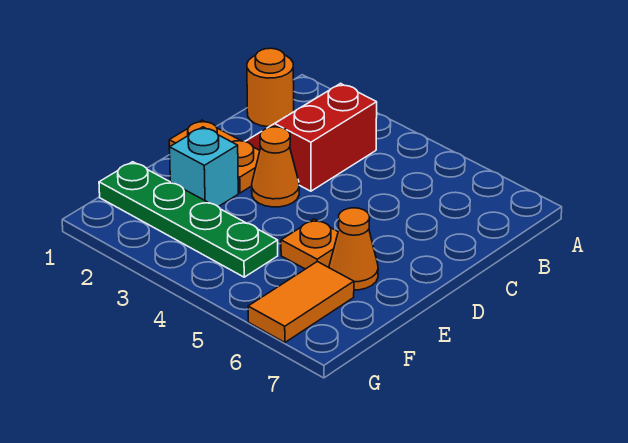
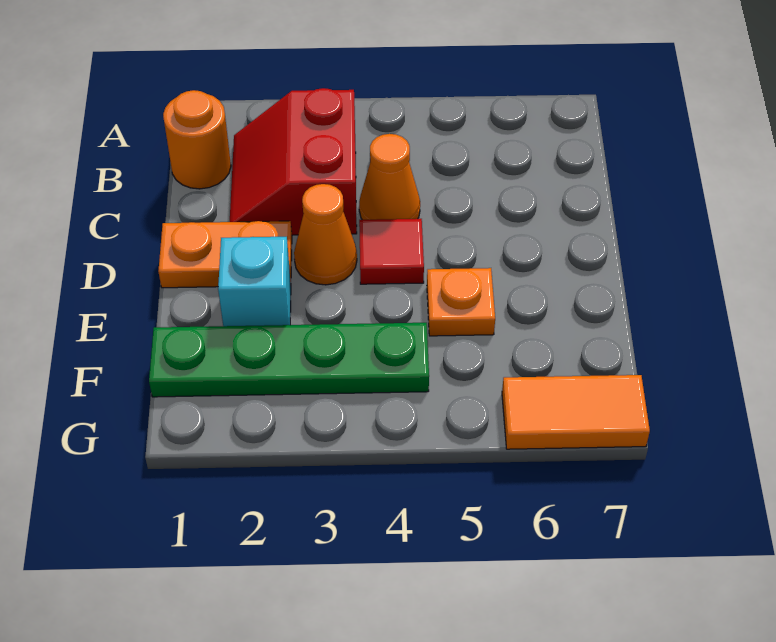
none -> red tile D4 level 1
orange cone E6 level 1 -> orange cone C4 level 1
orange tile F6:G6 level 1 -> orange tile G6:G7 level 1

